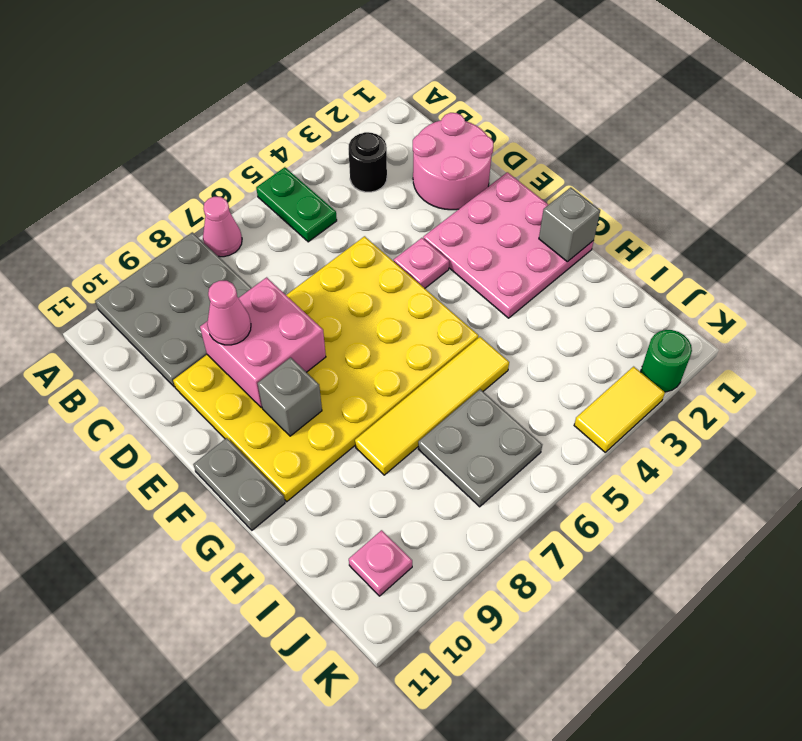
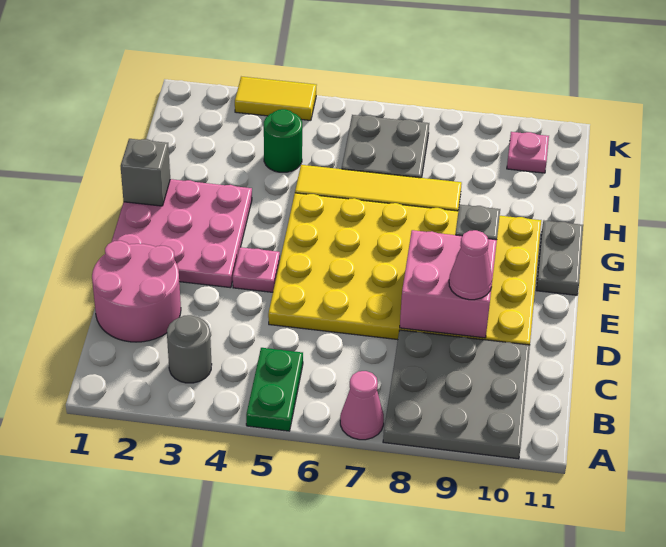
black round brick B3 level 1 -> grey round brick B3 level 1
green round brick K2 level 1 -> green round brick I4 level 1

